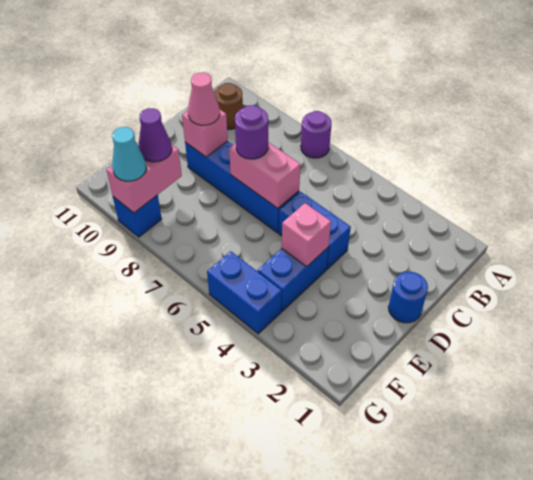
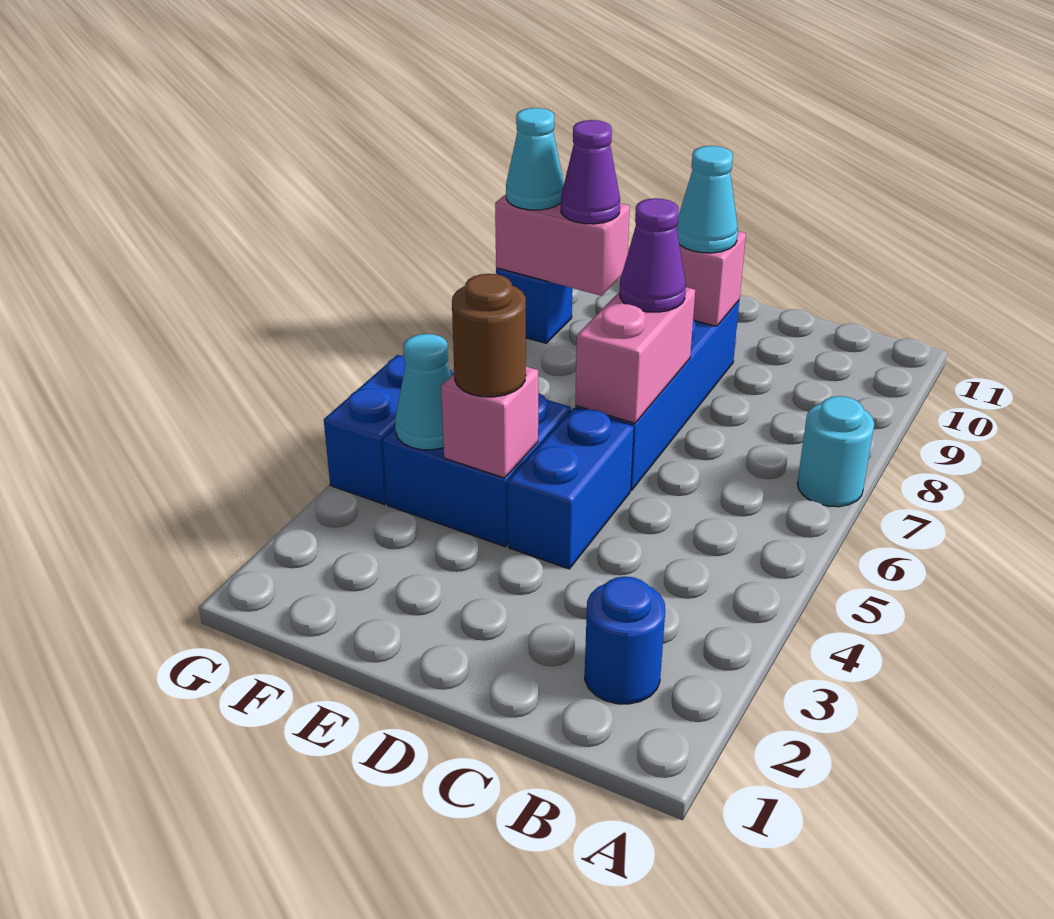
purple round brick A7 level 1 -> cyan round brick A7 level 1
brown round brick B10 level 1 -> brown round brick E4 level 3
blue round brick D1 level 1 -> blue round brick B2 level 1
purple round brick D7 level 3 -> purple cone D7 level 3
pink cone D9 level 3 -> cyan cone D9 level 3
blue brick E4:F4 level 1 -> blue brick E4:F5 level 1
none -> cyan cone F4 level 2

